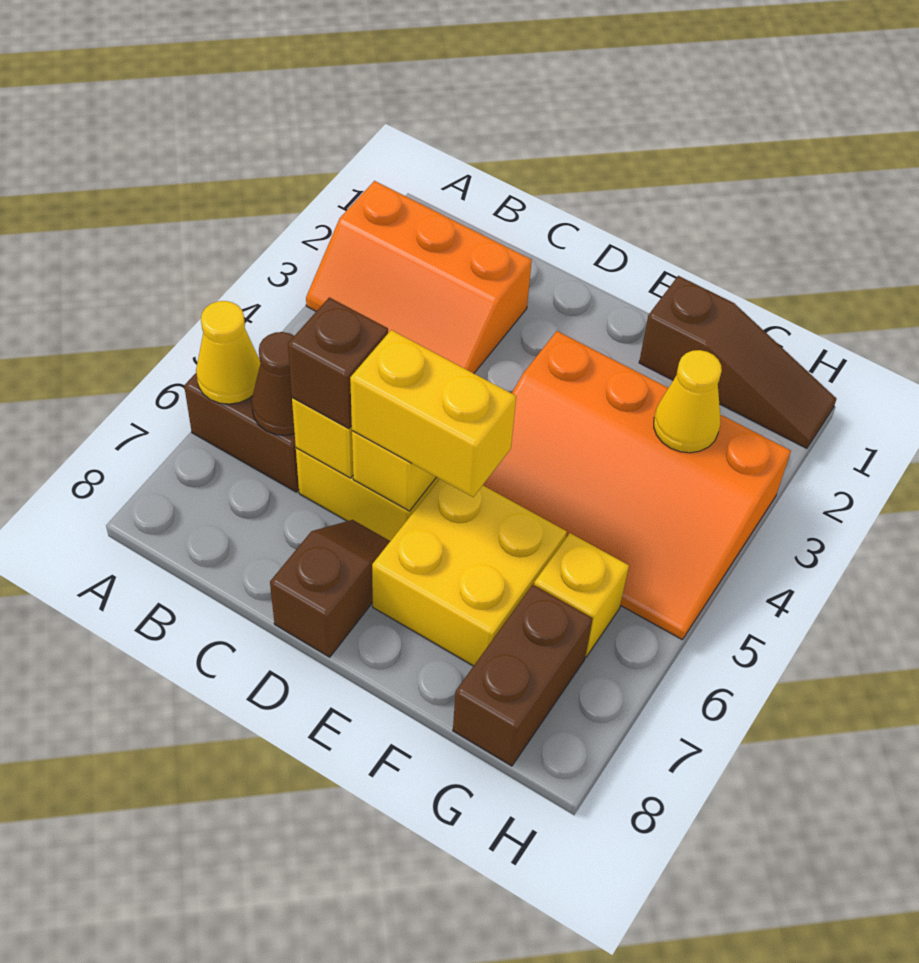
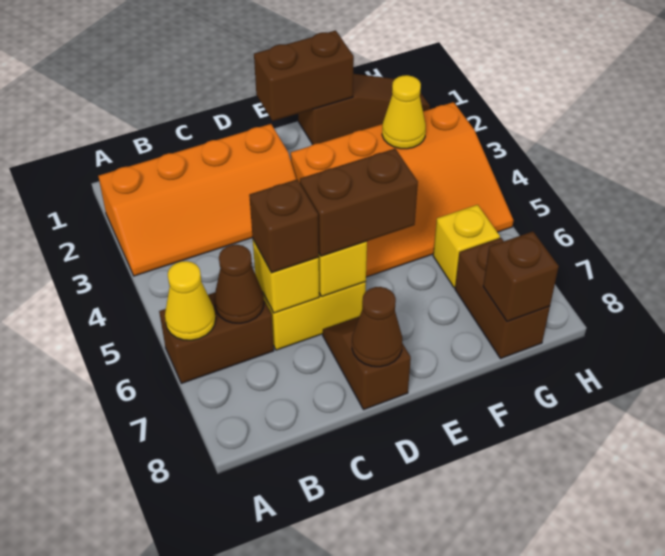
orange slope A2:C3 level 1 top 2 -> orange slope A2:D3 level 1 top 2
yellow brick D6:E6 level 3 -> brown brick D6:E6 level 3
none -> brown cone D8 level 2
none -> brown brick E1:F1 level 2
yellow brick E6:F7 level 1 -> none
none -> brown brick G8 level 2

